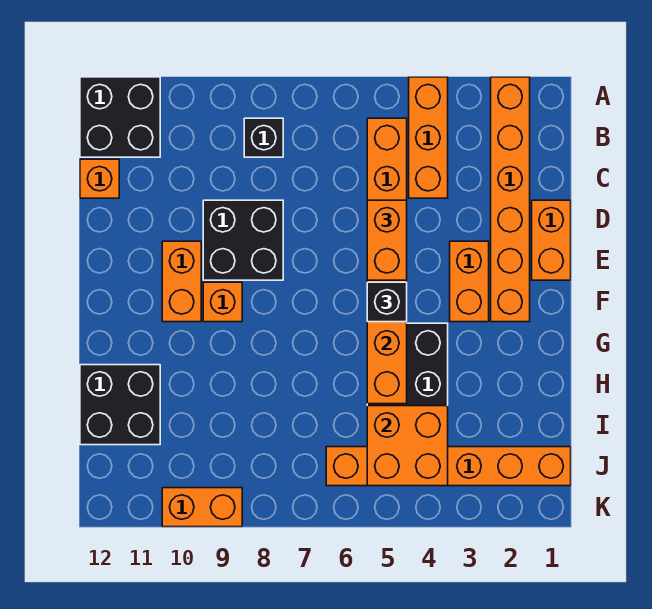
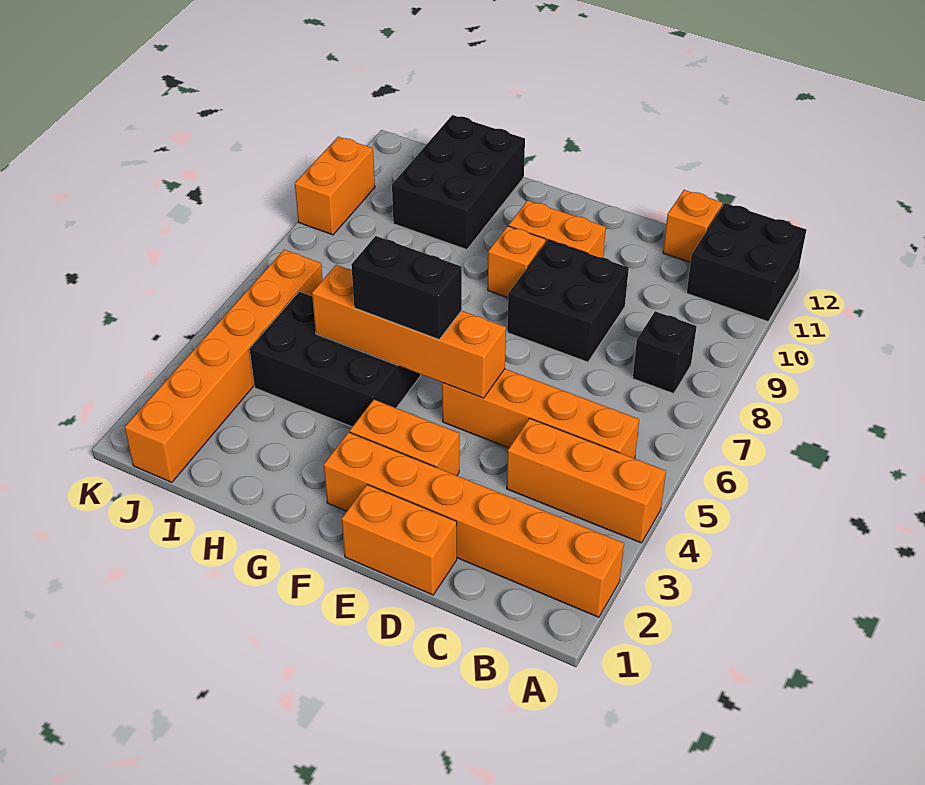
orange brick D5:E5 level 3 -> none
black brick F5 level 3 -> black brick F5:G5 level 3
black brick H11:I12 level 1 -> black brick H10:I12 level 1
orange brick I4:J5 level 2 -> none

